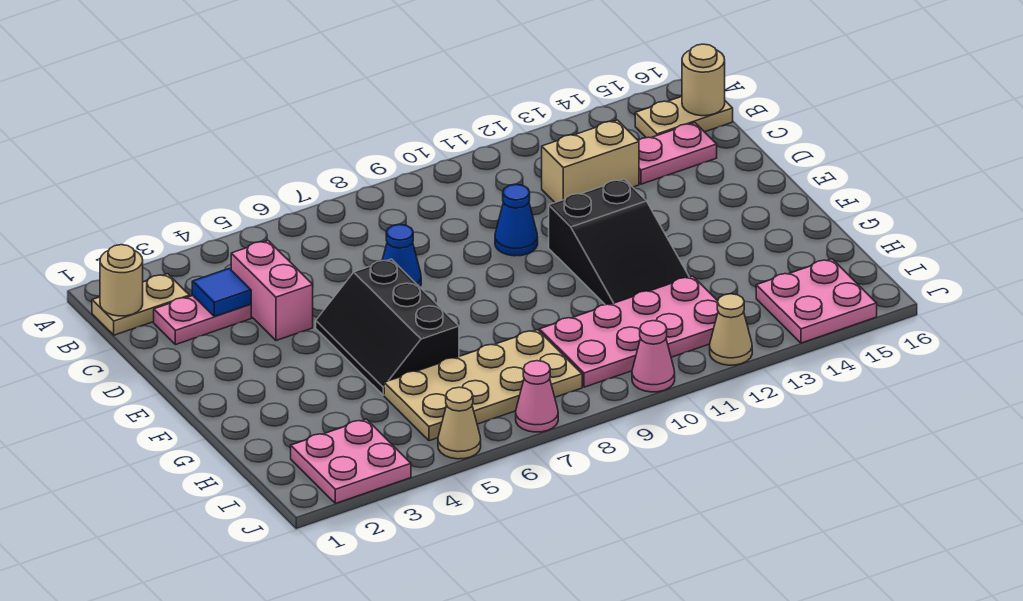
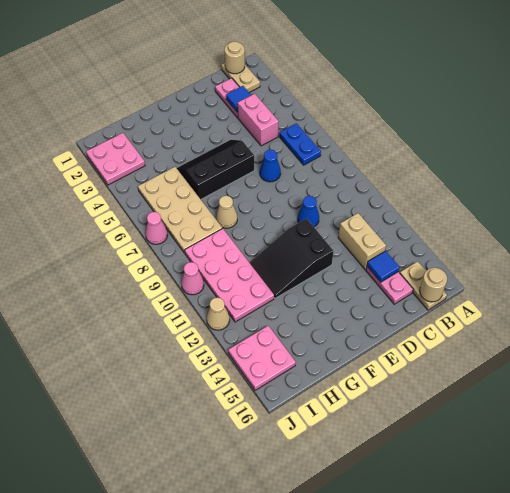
none -> blue plate B6:B7 level 1
pink brick C4:D4 level 1 -> pink brick C4:C5 level 1
none -> blue tile C14 level 2
tan cone J5 level 1 -> tan cone G8 level 1

